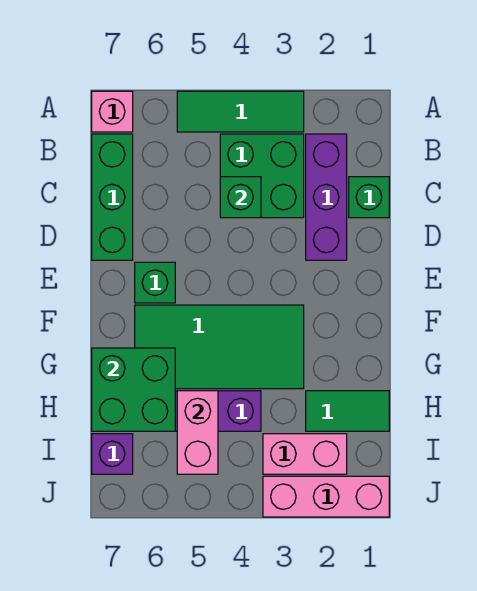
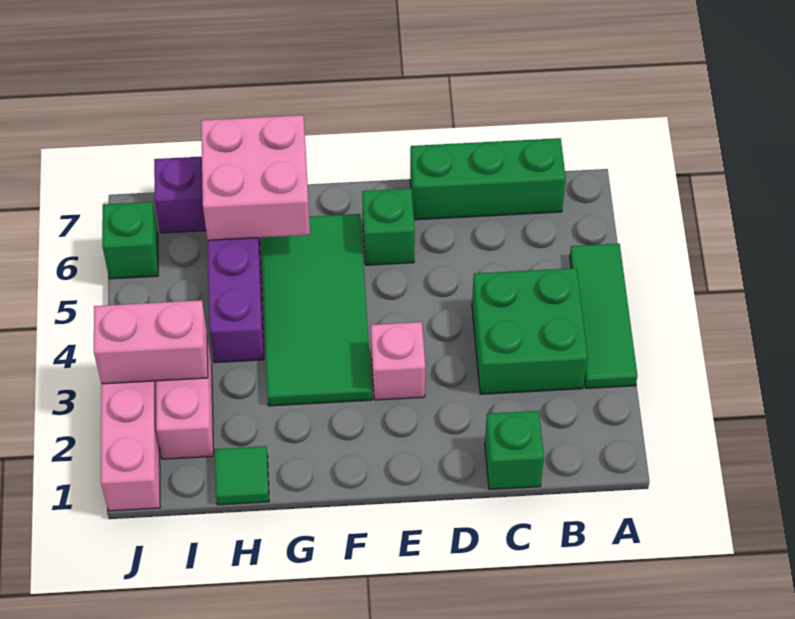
pink brick A7 level 1 -> pink brick E3 level 1
purple brick B2:D2 level 1 -> none
green brick C4 level 2 -> green brick J6 level 1
green brick G6:H7 level 2 -> pink brick G6:H7 level 2
green tile H1:H2 level 1 -> green tile H1 level 1
pink brick H5:I5 level 2 -> pink brick I3:J3 level 2

